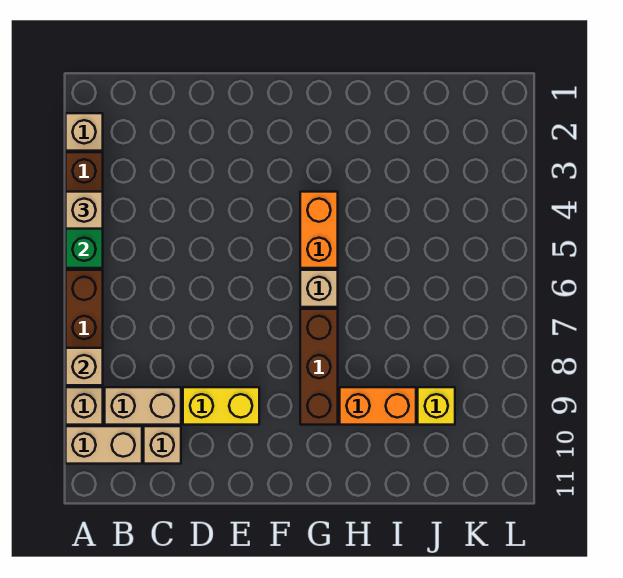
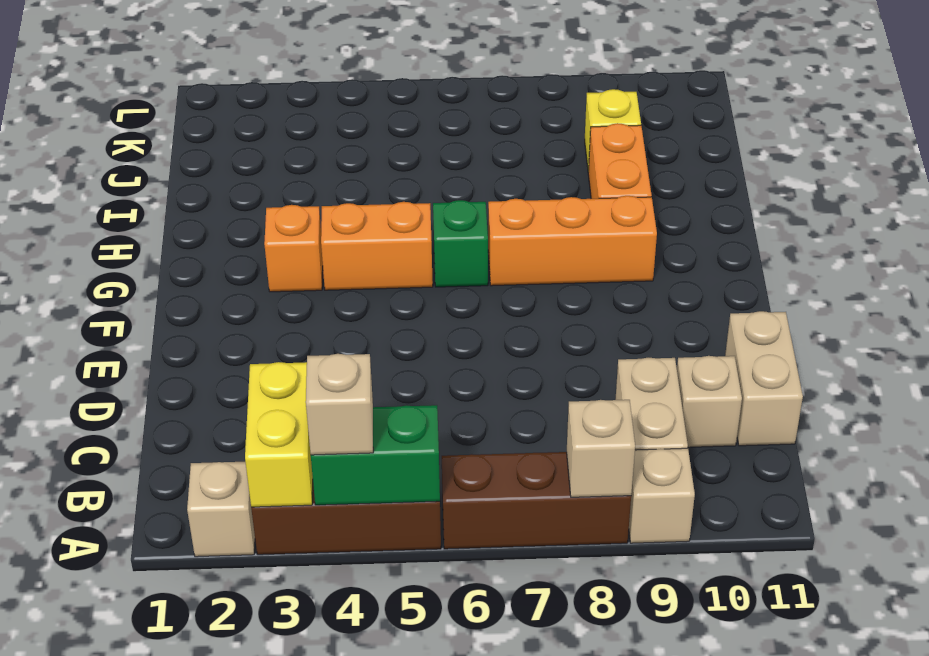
tan brick A10:B10 level 1 -> tan brick C11:D11 level 1
yellow brick D9:E9 level 1 -> yellow brick A3:B3 level 2
none -> orange brick G3 level 1
tan brick G6 level 1 -> green brick G6 level 1
brown brick G7:G9 level 1 -> orange brick G7:G9 level 1

